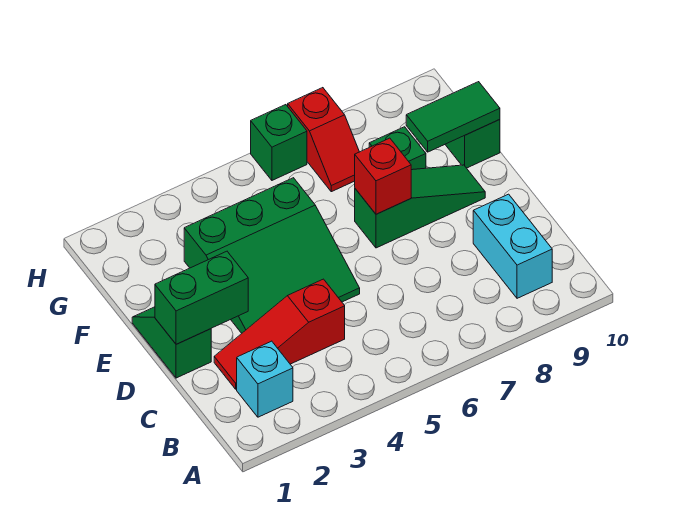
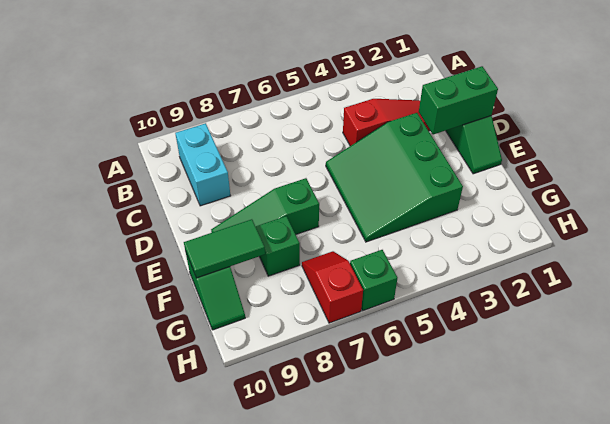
cyan brick B2 level 1 -> none
green slope D3:F5 level 1 top F -> green slope D3:F5 level 1 top 3
red brick E7 level 2 -> none

